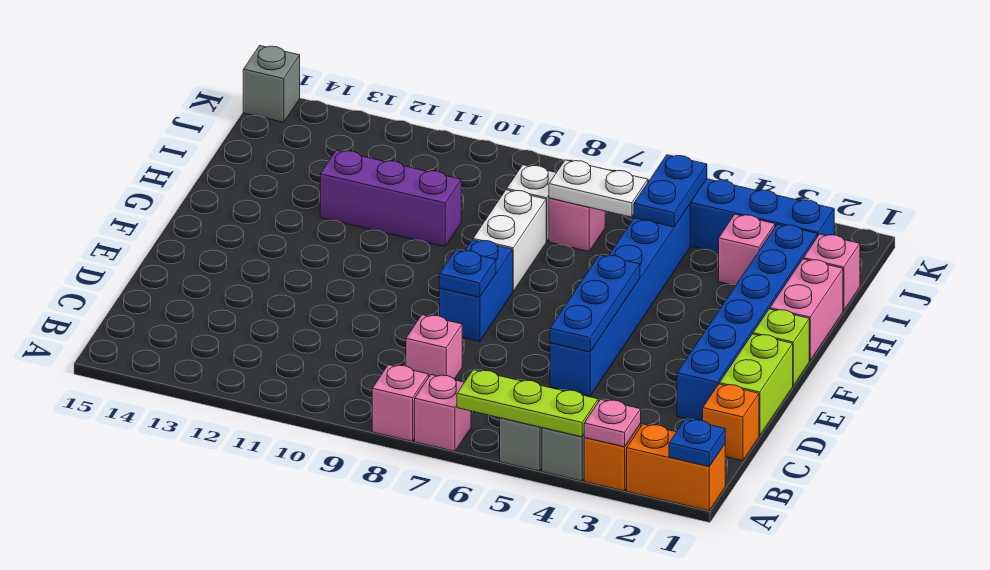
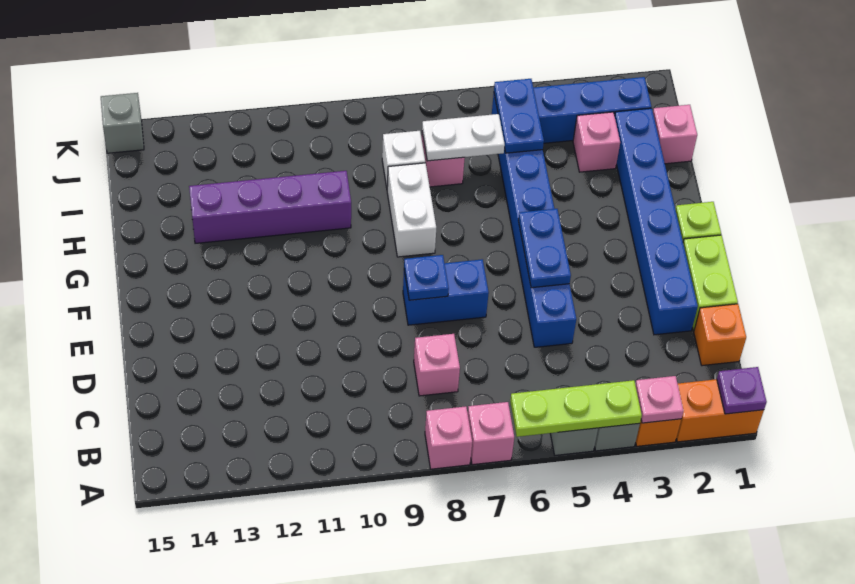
blue plate A1 level 2 -> purple plate A1 level 2
blue plate D5:F5 level 2 -> blue plate E5:F5 level 2
blue brick E8:F8 level 1 -> blue brick E7:E8 level 1
pink brick G1:H1 level 1 -> none
purple brick H10:H12 level 1 -> purple brick H10:H13 level 1

